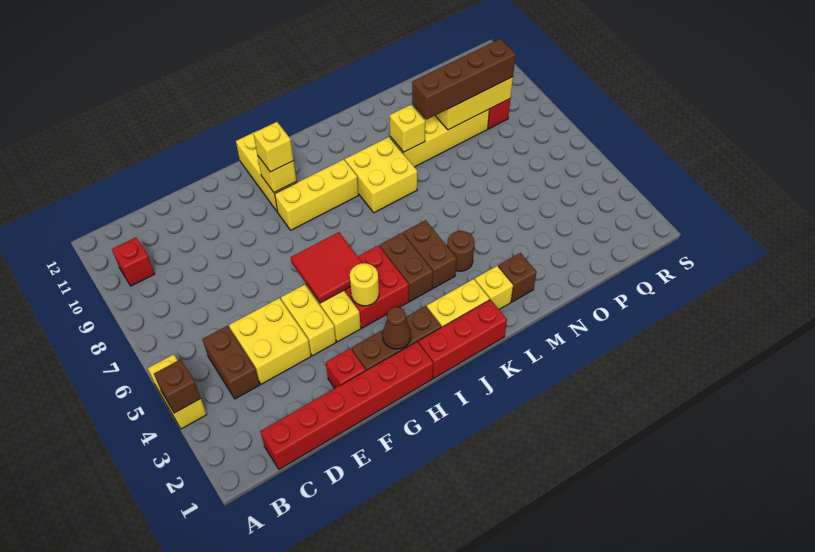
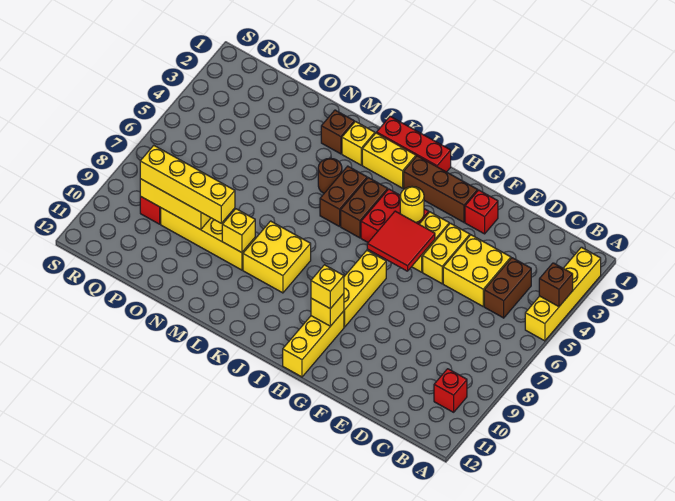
yellow brick A4:A5 level 1 -> yellow brick A2:A5 level 1
red brick C1:H1 level 1 -> none
brown cone H2 level 2 -> none
yellow brick H9:J9 level 1 -> yellow brick H7:H9 level 1
brown brick N9:Q9 level 3 -> yellow brick N9:Q9 level 3

